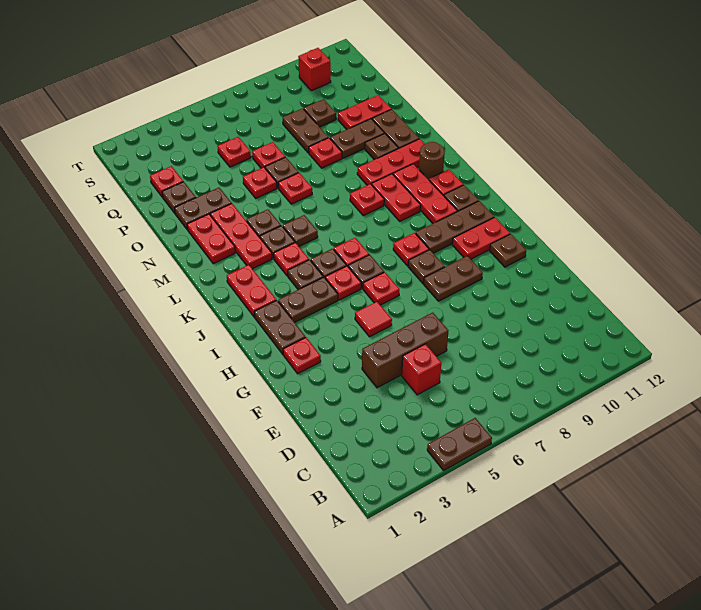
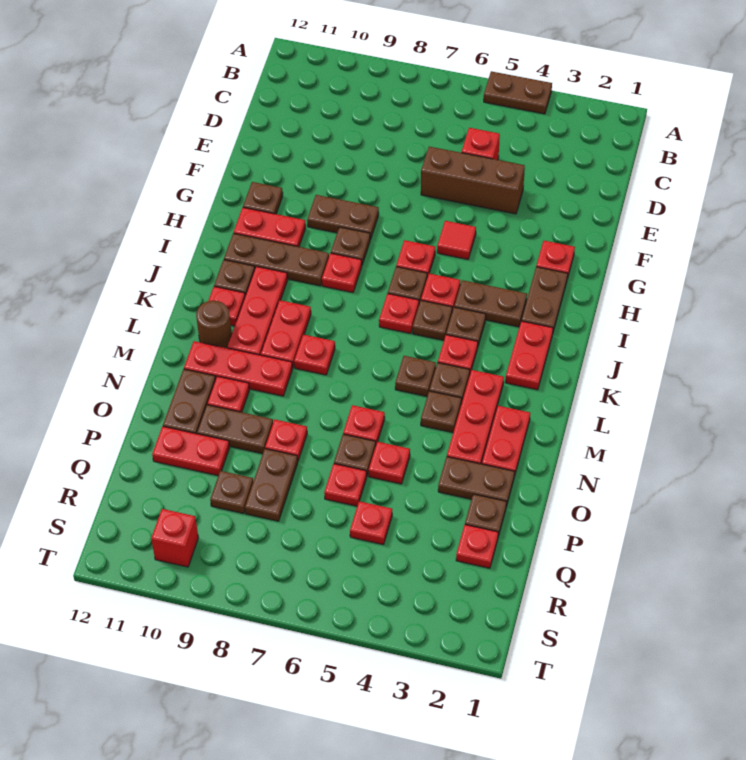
brown plate N10 level 1 -> red plate N10 level 1

